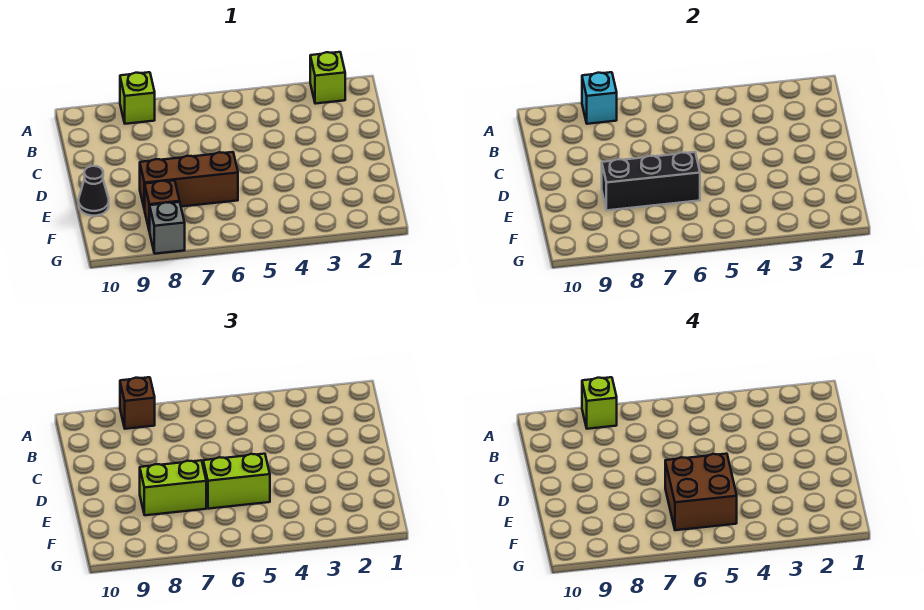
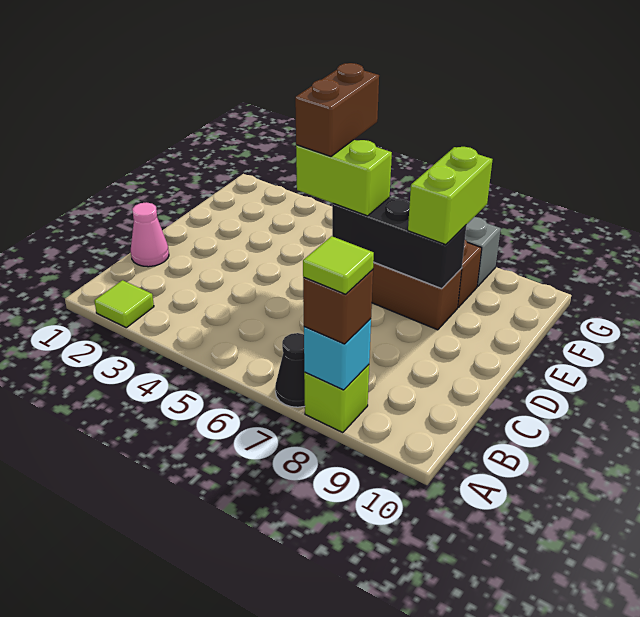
lime brick A2 level 1 -> lime tile A2 level 1
lime brick A8 level 4 -> lime tile A8 level 4
none -> pink cone C1 level 1
brown brick E5:F6 level 4 -> brown brick E5:F5 level 4
lime brick E7:E8 level 3 -> lime brick E8:F8 level 3
black cone E10 level 1 -> black cone A7 level 1

